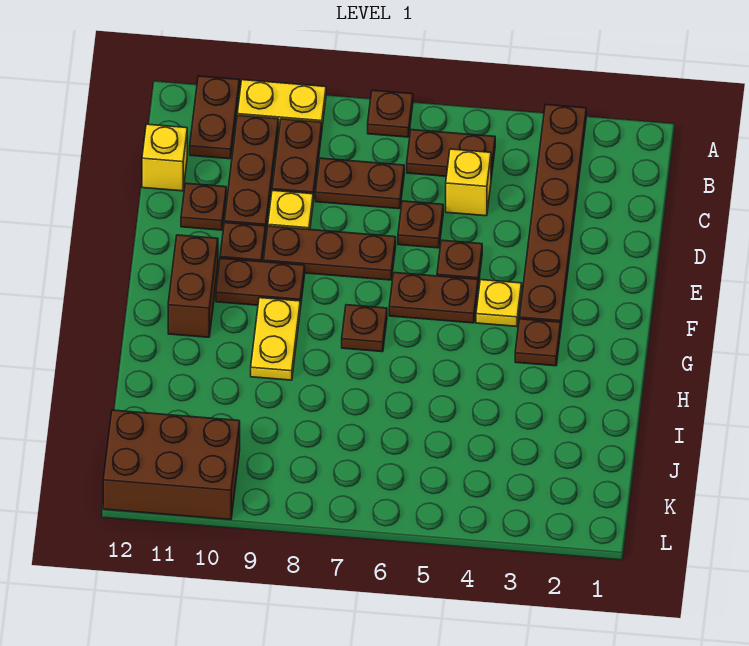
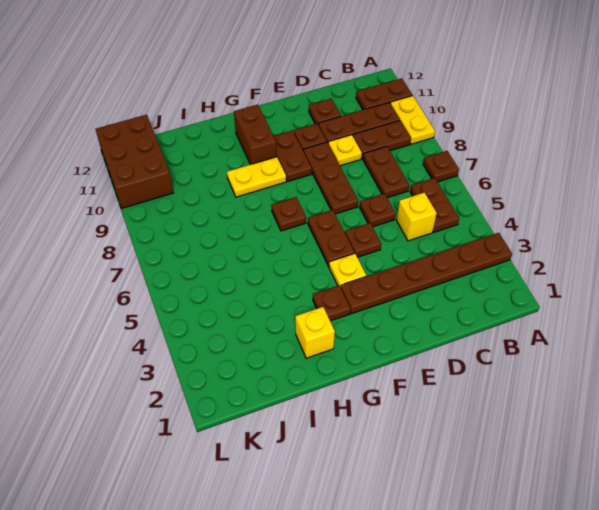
yellow brick C12 level 1 -> yellow brick H2 level 1
brown brick F11:G11 level 1 -> brown brick G10:G11 level 1

